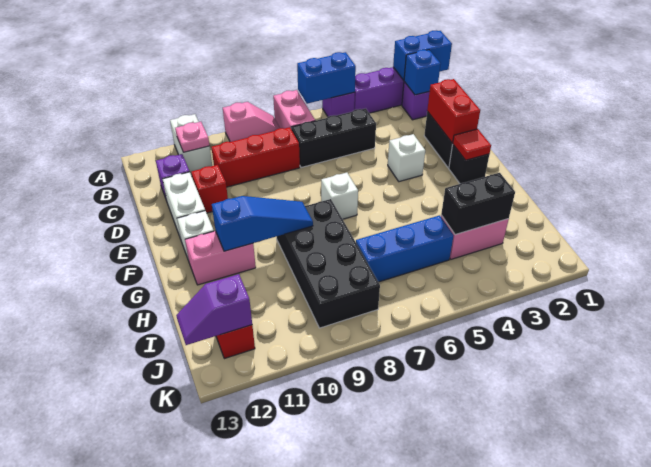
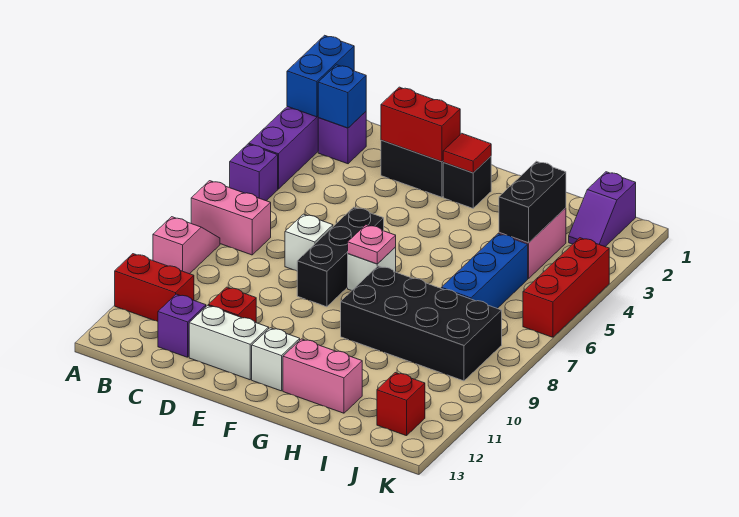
blue brick A5:A6 level 2 -> none
white brick A11:B11 level 1 -> red brick A11:B11 level 1
pink plate B11 level 2 -> pink plate F7 level 2
black brick C5:C7 level 1 -> black brick E6:E8 level 1
red brick C8:C10 level 1 -> red brick K4:K6 level 1
white brick E4 level 1 -> white brick D7 level 1
blue slope G9:G11 level 2 top 11 -> none
pink brick G11:G12 level 1 -> pink brick G12:H12 level 1
purple slope J12:J13 level 2 top 12 -> purple slope J1:J2 level 1 top 1

